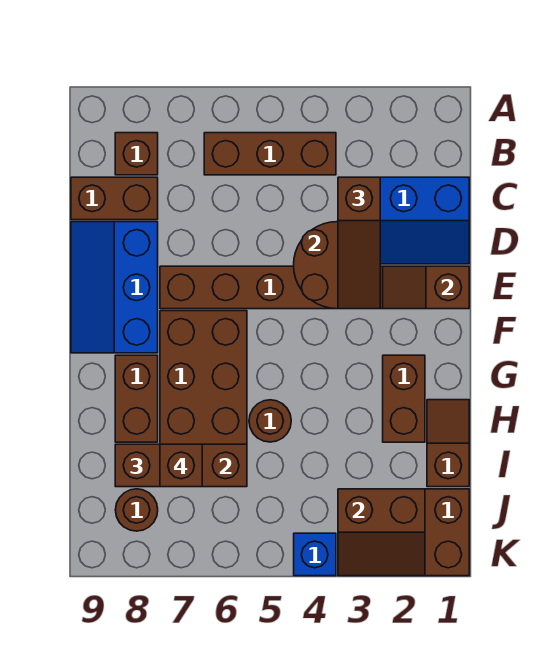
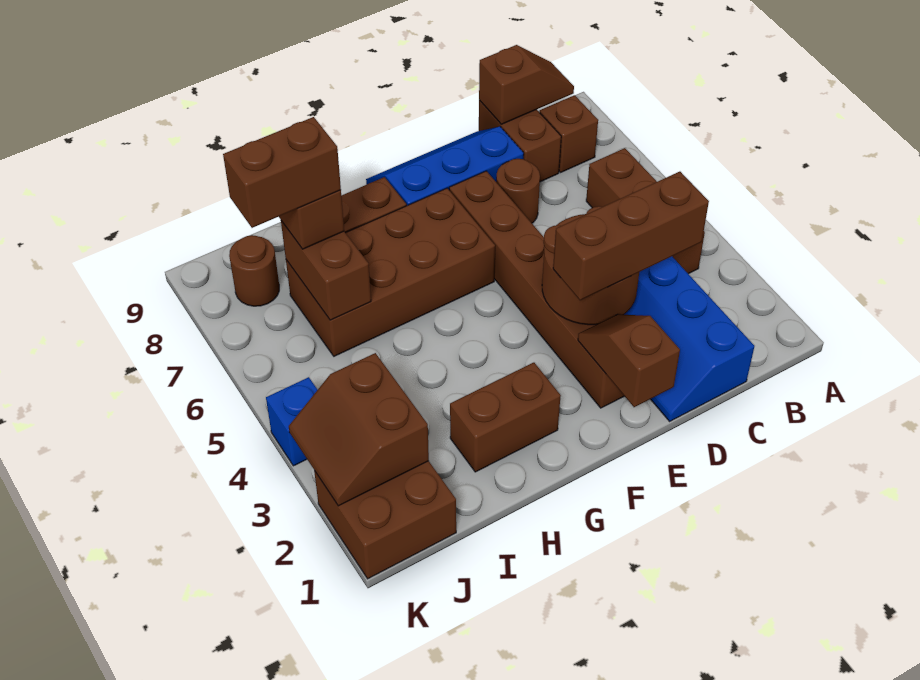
brown slope C3:E3 level 3 top C -> brown brick C3:E3 level 3
brown slope H1:I1 level 1 top I -> brown slope B9:C9 level 2 top C
brown round brick H5 level 1 -> brown round brick D7 level 1
brown brick I7 level 4 -> brown brick I7:J7 level 4

